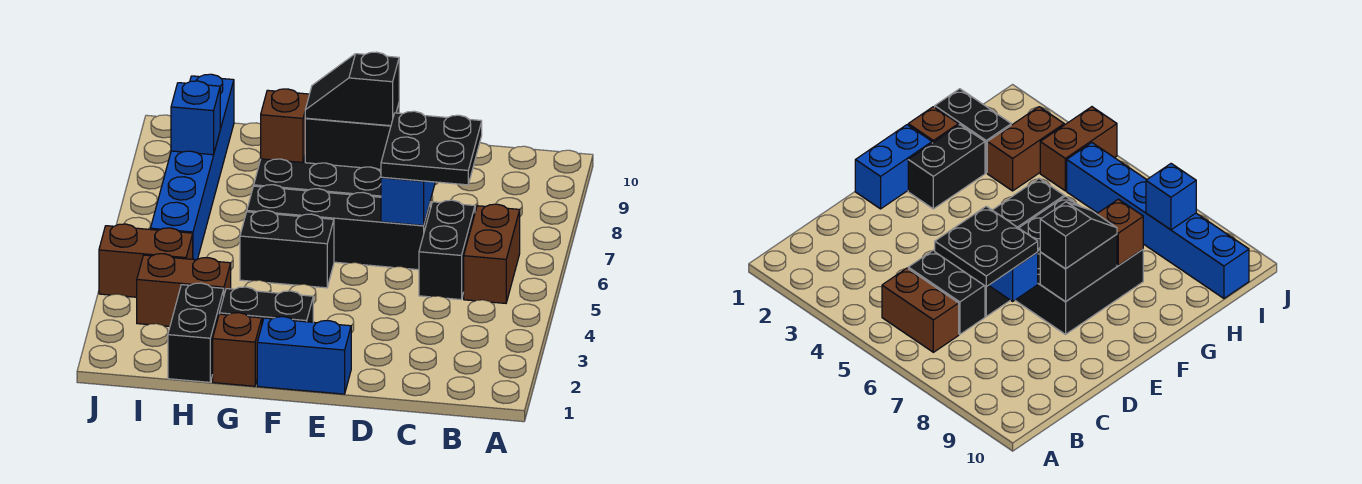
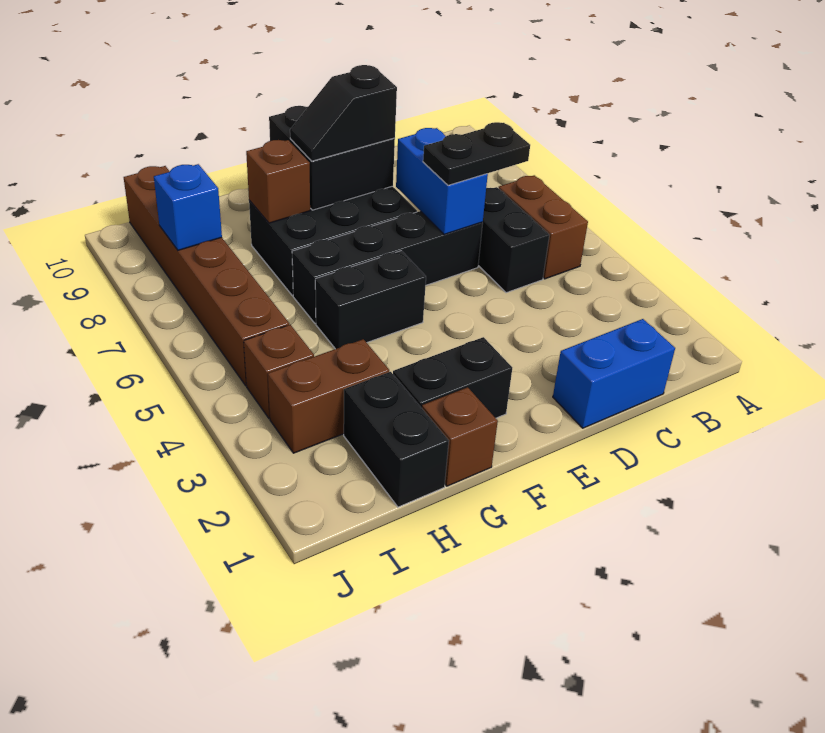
black plate C6:D7 level 3 -> black plate C6:D6 level 3
blue brick E1:F1 level 1 -> blue brick C1:D1 level 1
black brick E8:F8 level 2 -> black brick E8:F9 level 2
brown brick I4:J4 level 1 -> brown brick I4 level 1
blue brick I5:I10 level 1 -> brown brick I5:I10 level 1

